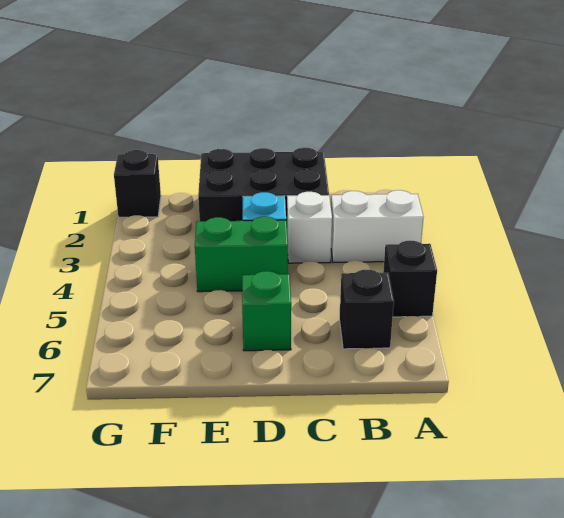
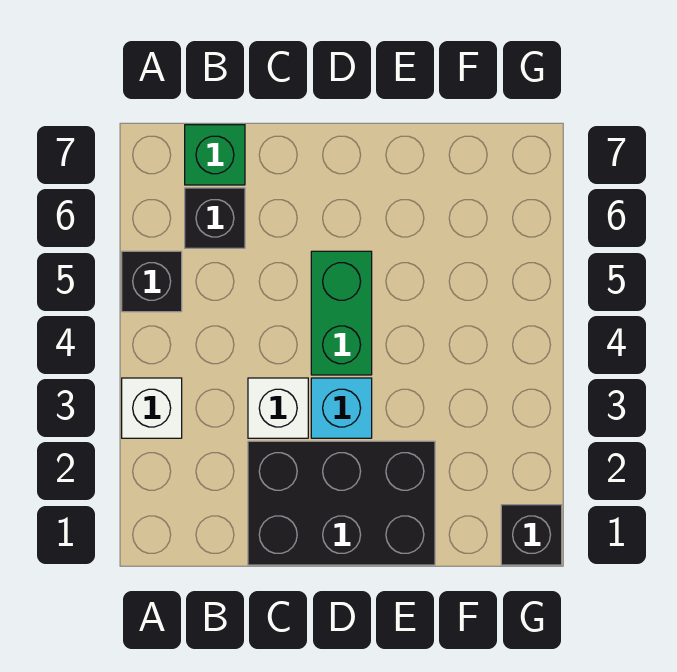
white brick A3:B3 level 1 -> white brick A3 level 1
green brick D4:E4 level 1 -> green brick D4:D5 level 1
green brick D6 level 1 -> green brick B7 level 1

